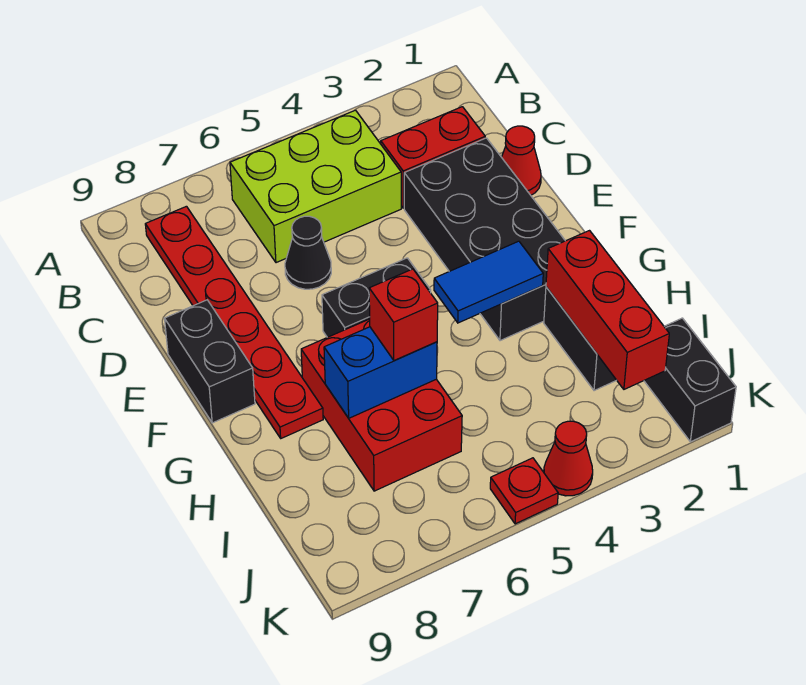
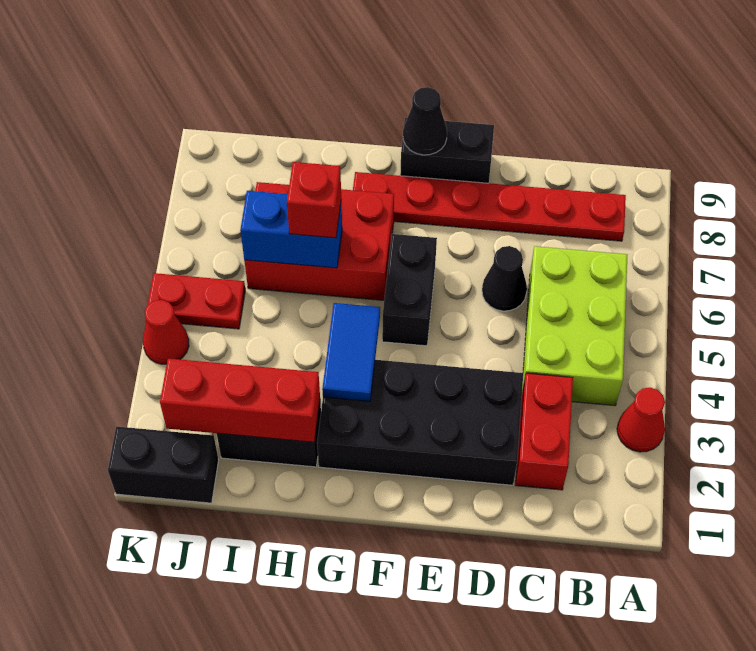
red cone D1 level 1 -> red cone A3 level 1
none -> black cone F9 level 2
blue brick H6:H7 level 2 -> blue brick H6:I6 level 2
red plate K5 level 1 -> red plate J5:K5 level 1

